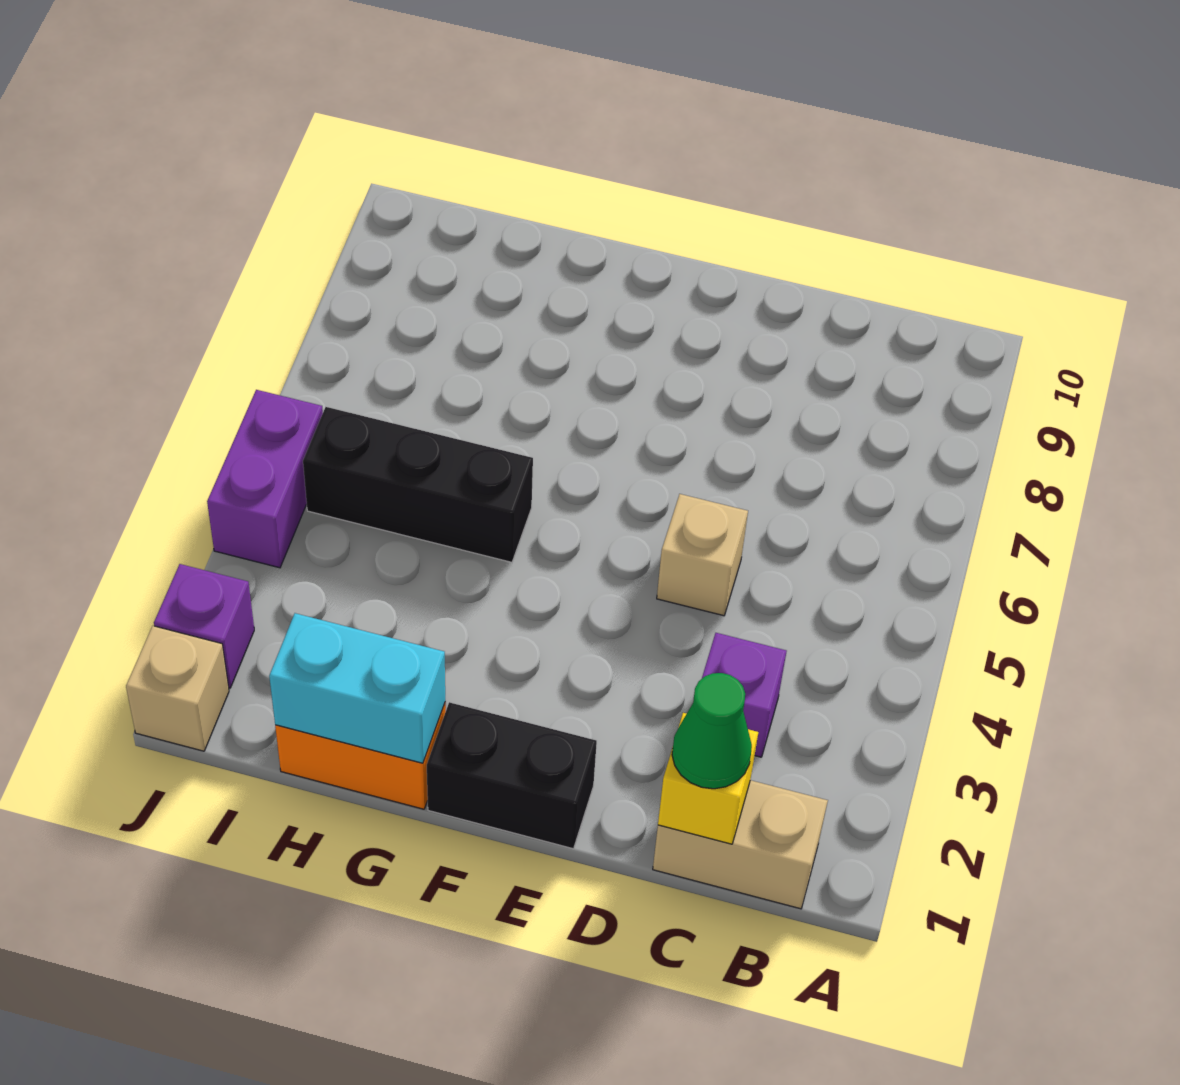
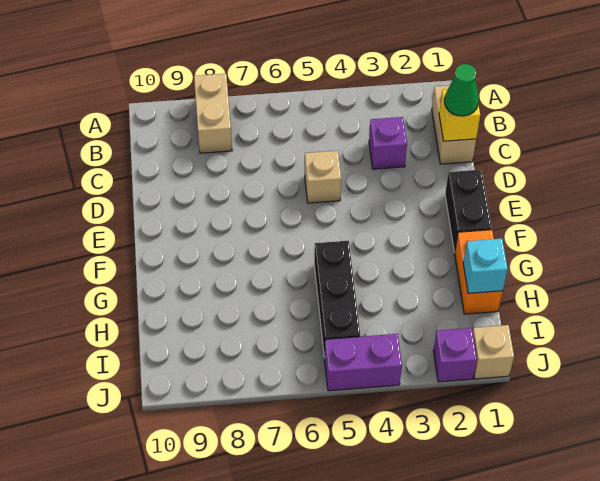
none -> tan brick A8:B8 level 1
cyan brick G1:H1 level 2 -> cyan brick H1 level 2

